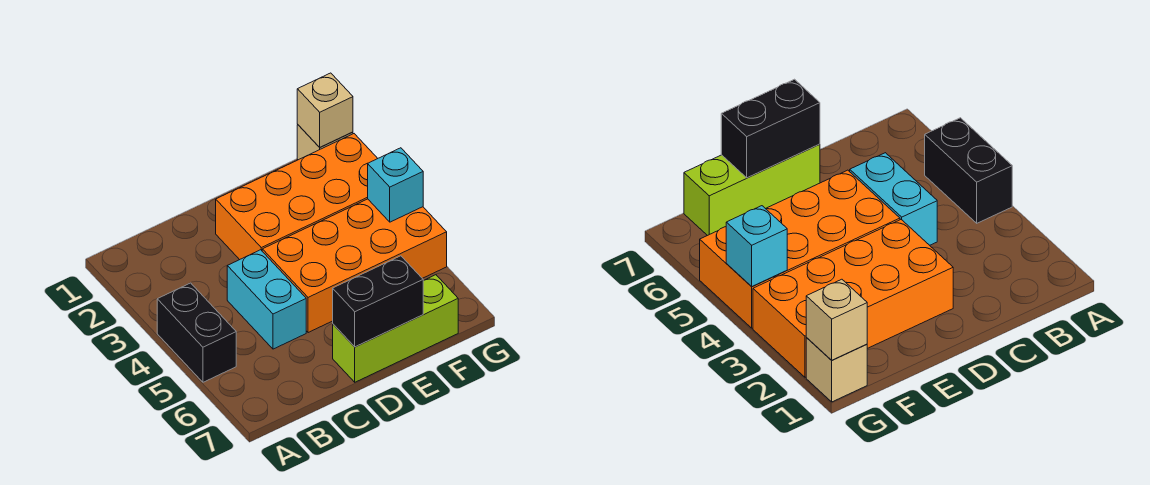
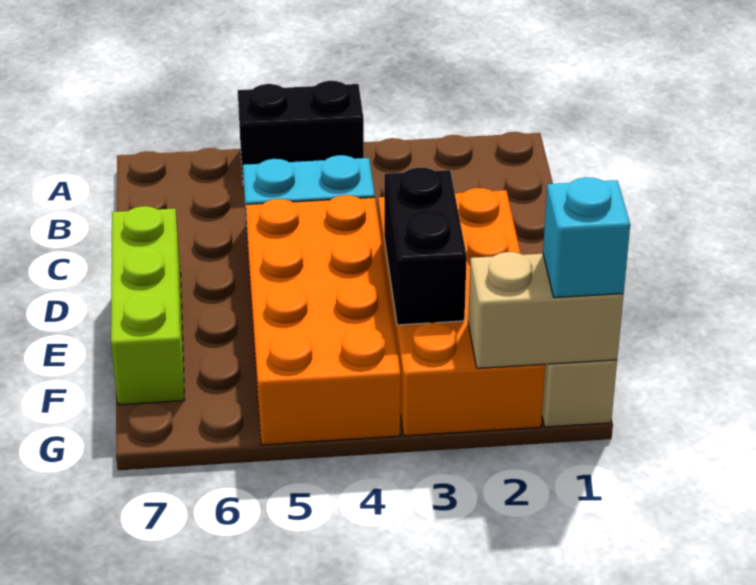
black brick D7:E7 level 2 -> black brick E3:F3 level 2
tan brick G1 level 2 -> tan brick G1:G2 level 2
cyan brick G4 level 2 -> cyan brick G1 level 3

